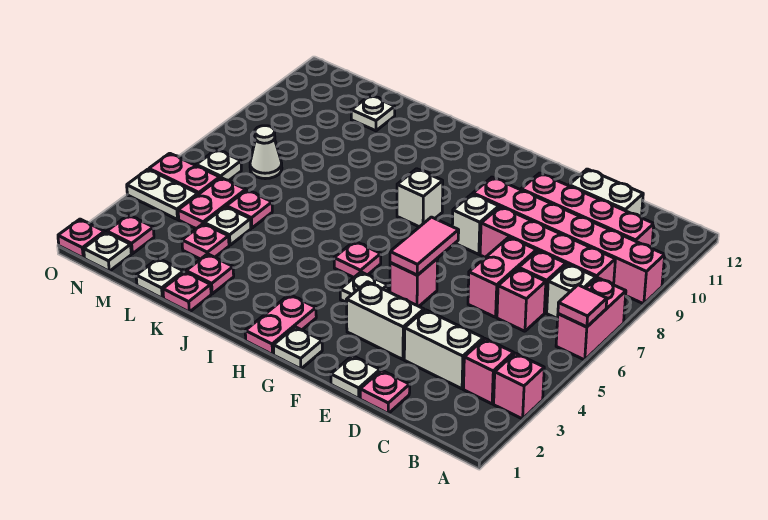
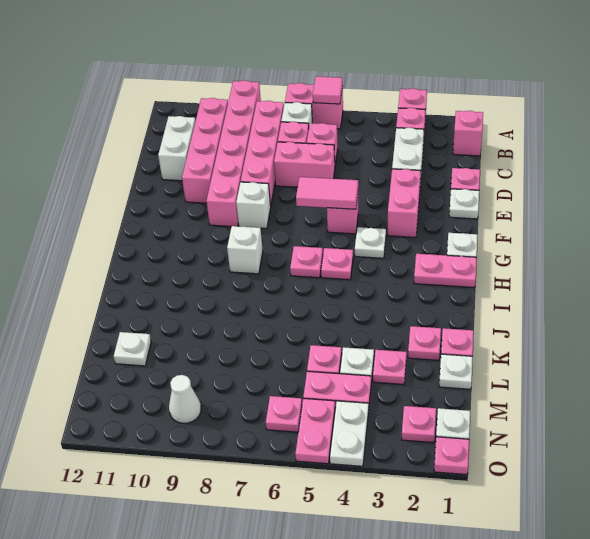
none -> pink brick B1 level 1
white brick E3:F3 level 1 -> pink brick E3:F3 level 1
none -> pink plate H6 level 1
white cone M7 level 1 -> white cone N9 level 1
white plate N6 level 1 -> pink plate N6 level 1

